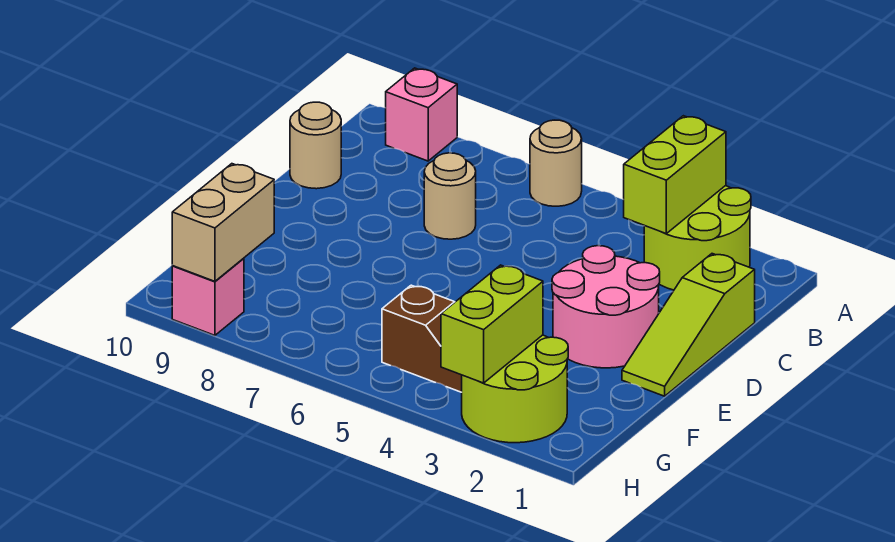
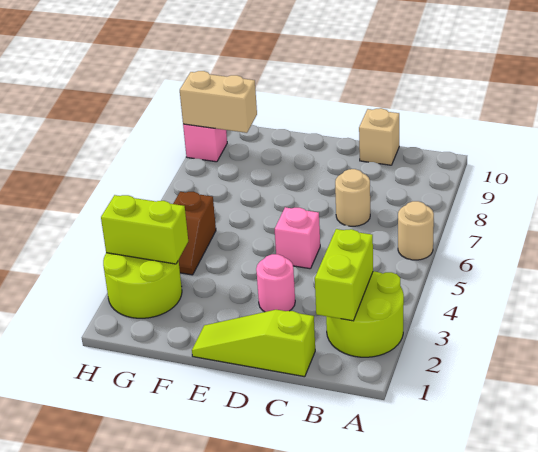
lime brick A3:B3 level 2 -> lime brick B2:B3 level 2
pink brick A9 level 1 -> pink brick D5 level 1
tan round brick C10 level 1 -> tan brick C10 level 1
pink round brick D2:E3 level 1 -> pink round brick D3 level 1

